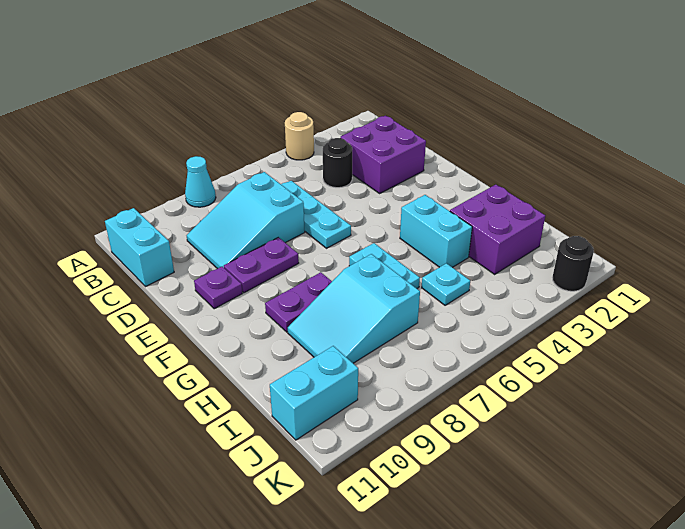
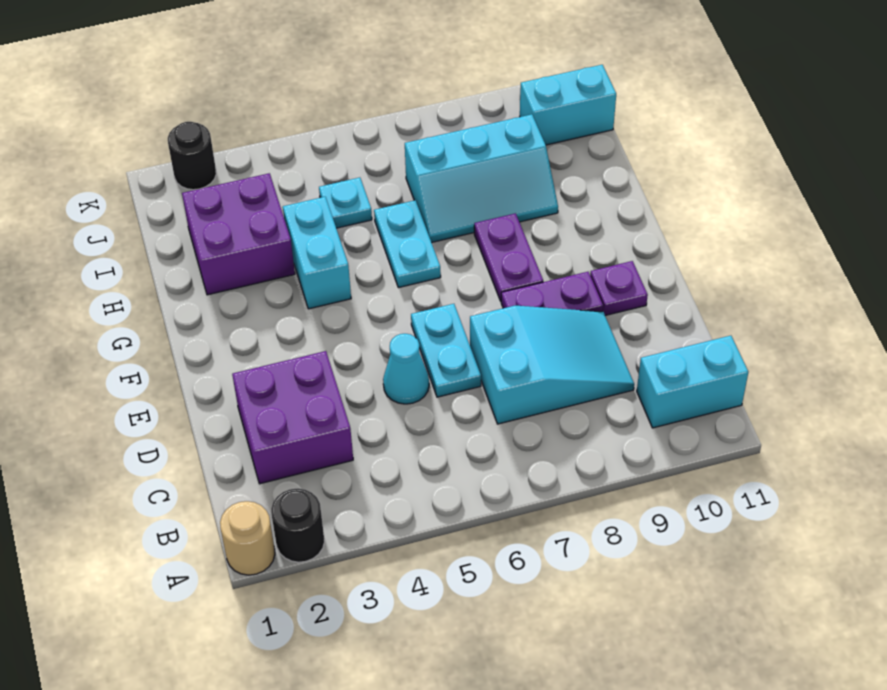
tan round brick A4 level 1 -> tan round brick A1 level 1
cyan cone A8 level 1 -> cyan cone D5 level 1
cyan brick B11:C11 level 1 -> cyan brick B10:B11 level 1
black round brick C4 level 1 -> black round brick A2 level 1
cyan plate C6:E6 level 1 -> cyan plate D6:E6 level 1
purple plate G8:G9 level 1 -> purple plate F8:G8 level 1
cyan slope H7:I9 level 1 top 7 -> cyan slope H7:I9 level 1 top I

